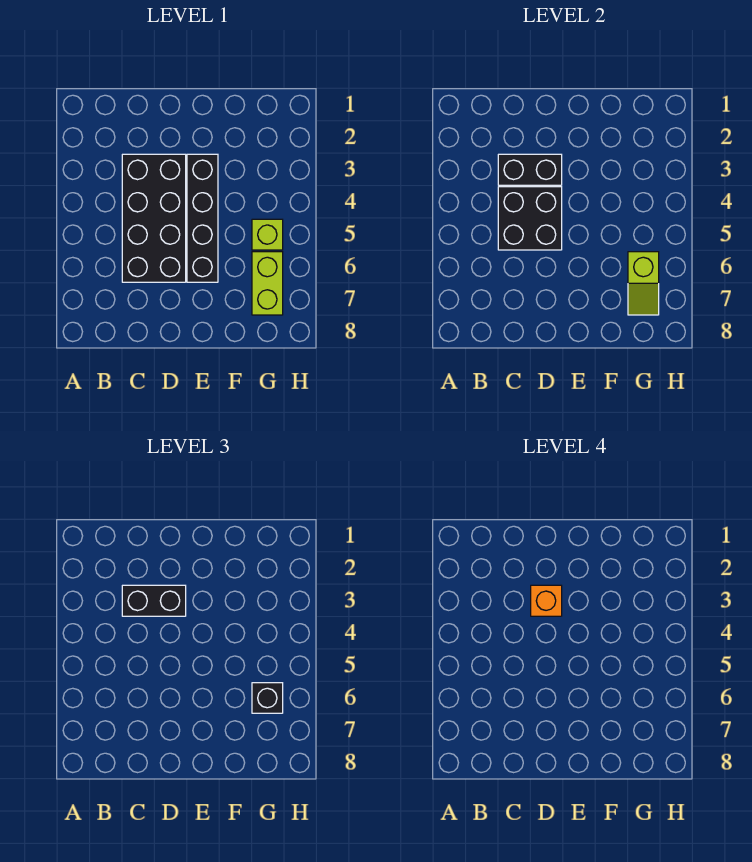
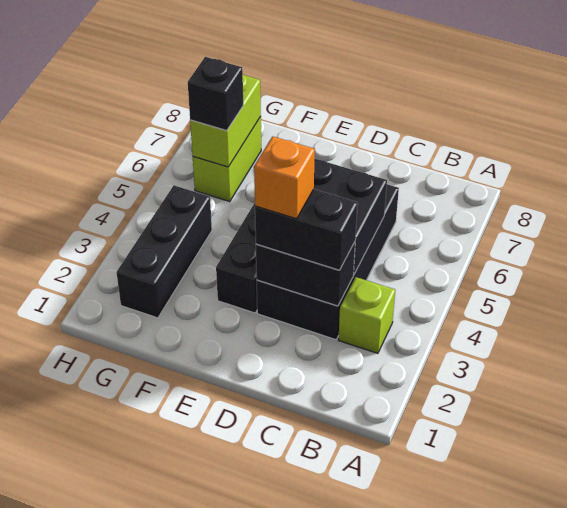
none -> black brick G2:G4 level 1
lime brick G5 level 1 -> lime brick B3 level 1
lime slope G6:G7 level 2 top 6 -> lime brick G6:G7 level 2

